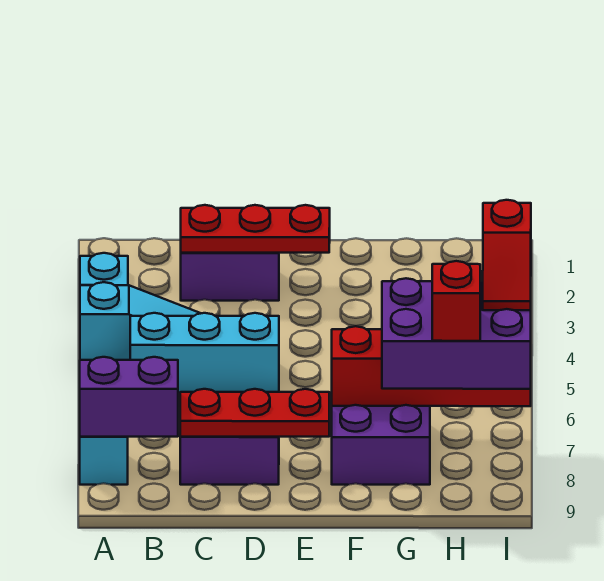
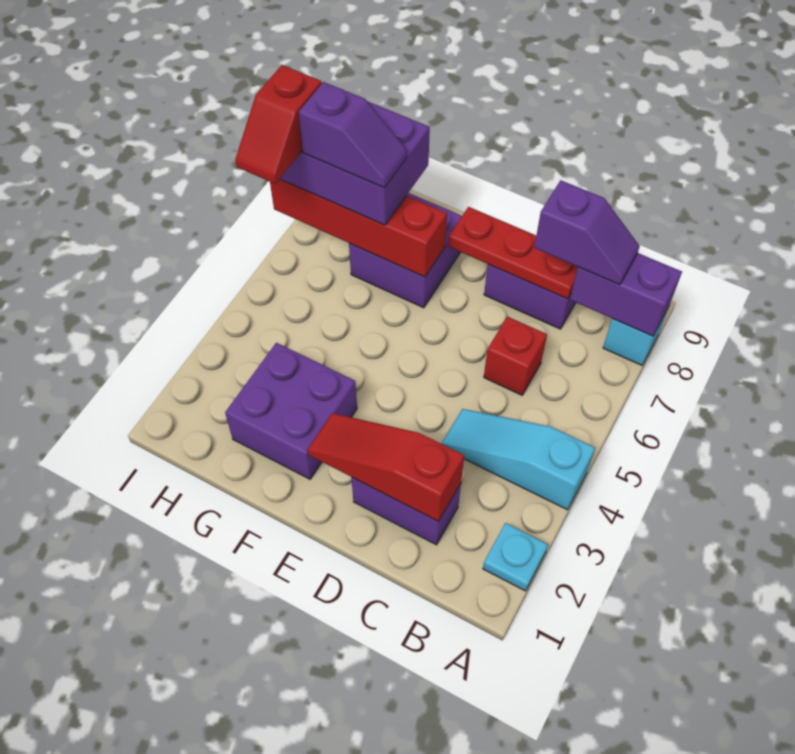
cyan brick B5:D5 level 1 -> none
none -> purple slope B8:C8 level 3 top C
red plate C2:E2 level 2 -> red slope C2:E2 level 2 top C
none -> purple brick F2:G3 level 1
none -> purple slope G7:H7 level 4 top H
red brick H8 level 4 -> red brick C6 level 1
red slope I6:I7 level 4 top 6 -> red slope I6:I7 level 4 top 7

